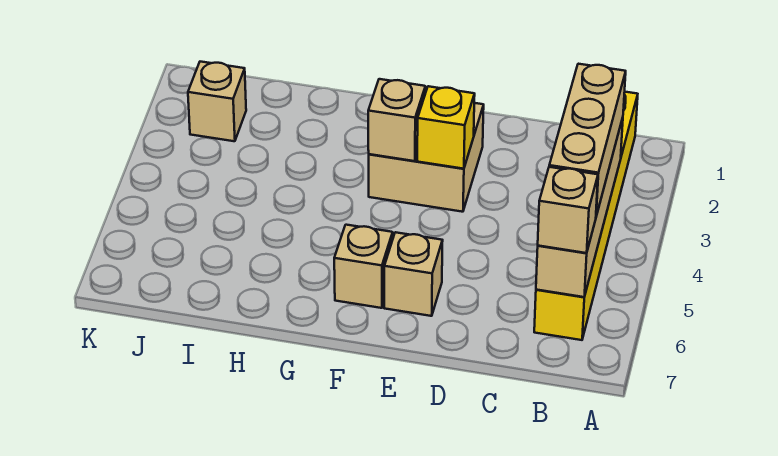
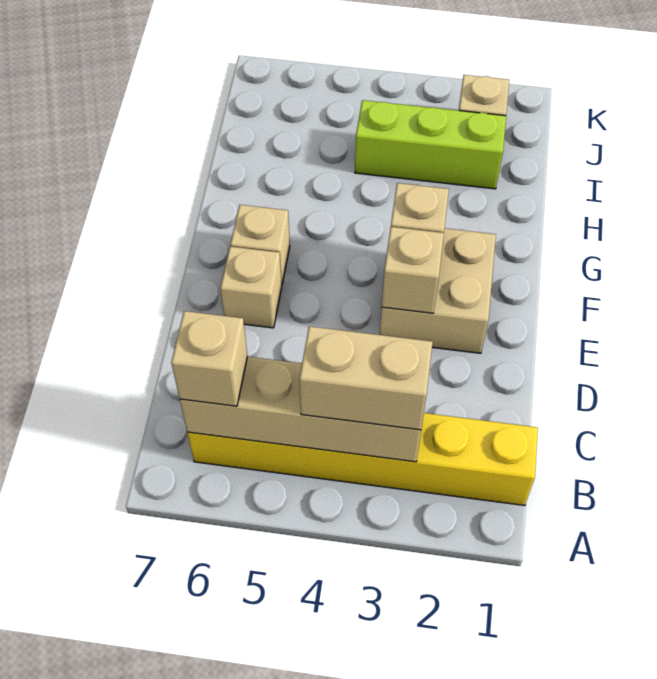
tan brick B3:B5 level 3 -> tan brick B3:B4 level 3
yellow brick E3 level 2 -> tan brick E3 level 2
none -> lime brick I2:I4 level 1

